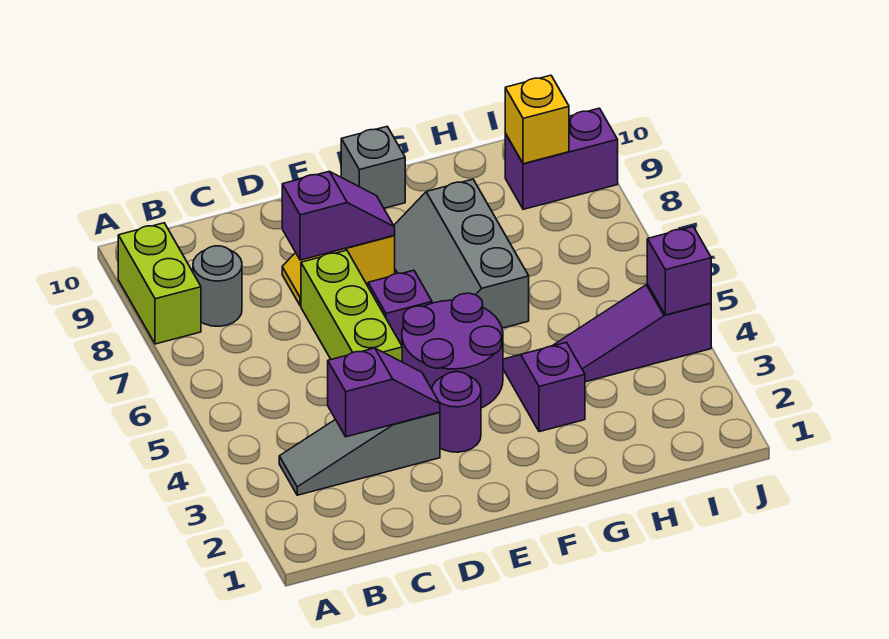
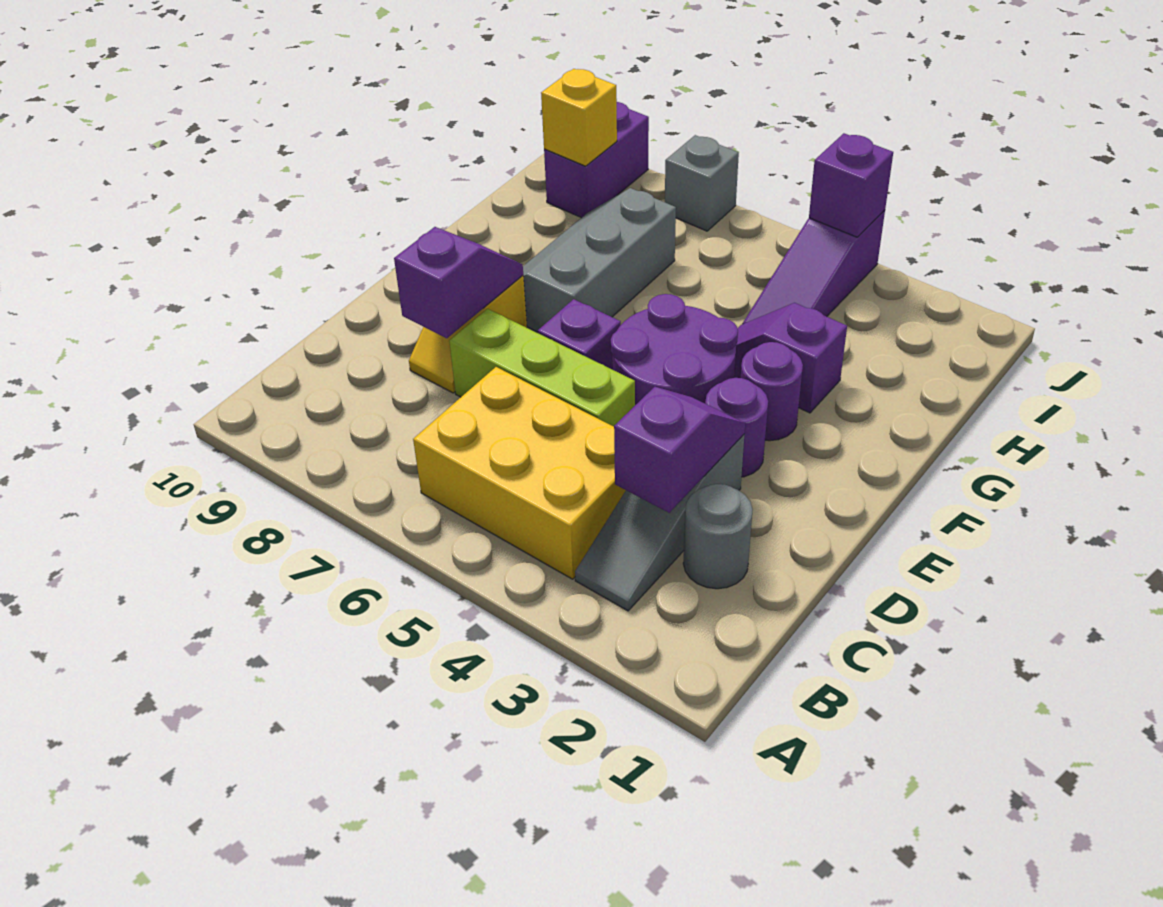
lime brick A8:A9 level 1 -> none
none -> yellow brick B4:C6 level 1
grey round brick B8 level 1 -> grey round brick C2 level 1
none -> purple round brick F3 level 1
grey slope F6:G8 level 1 top G -> grey slope F7:H8 level 1 top 7
grey brick F10 level 1 -> grey brick J7 level 1

